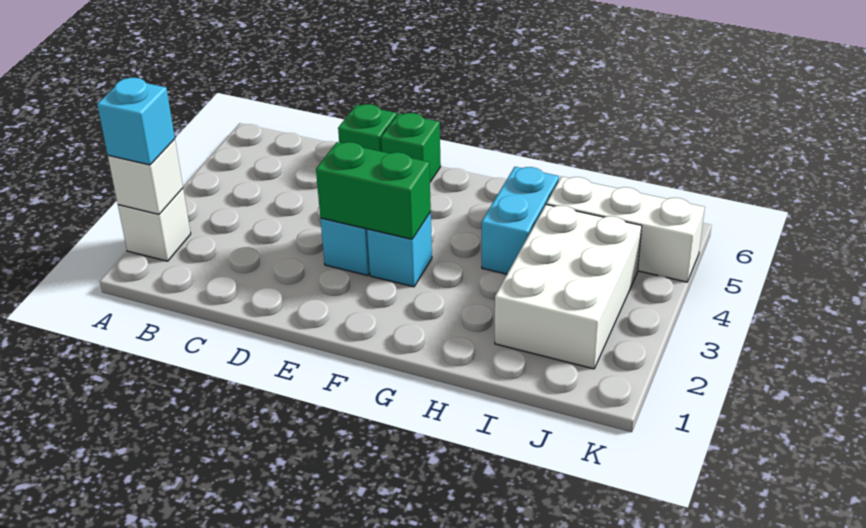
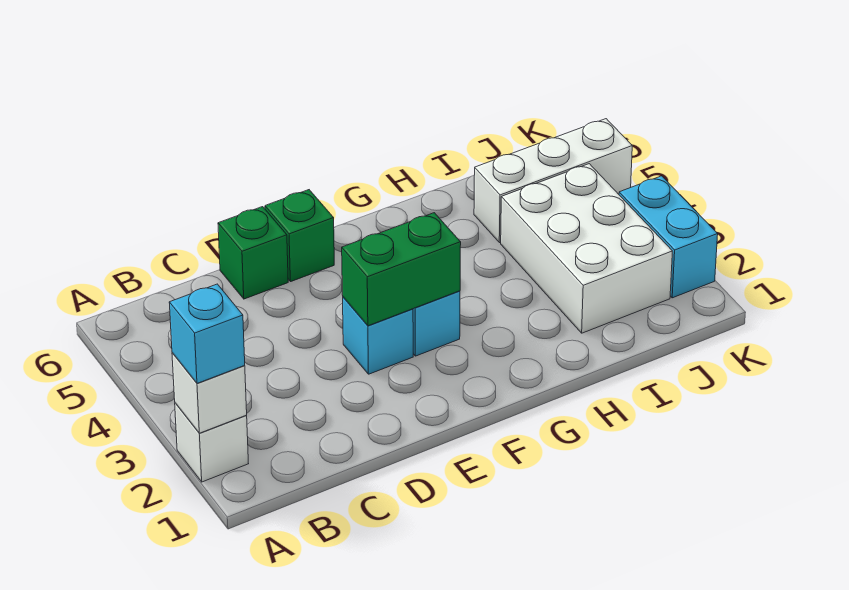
cyan brick H4:H5 level 1 -> cyan brick K2:K3 level 1

